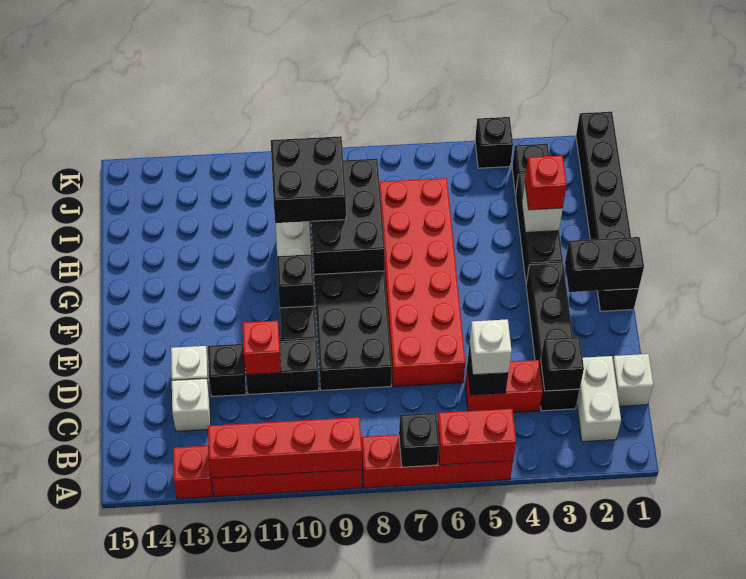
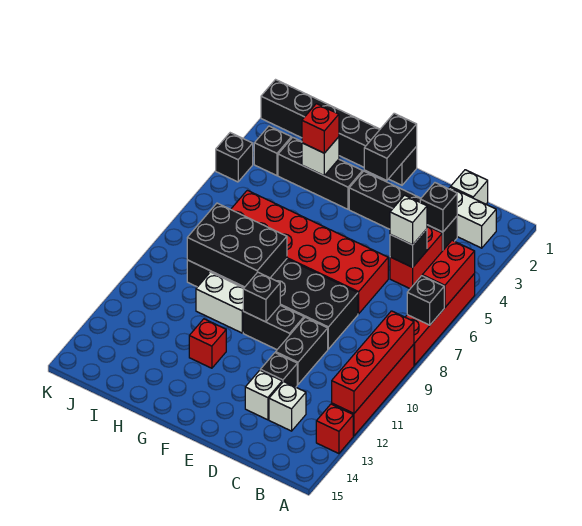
red brick D11 level 2 -> red brick G12 level 1
black brick H9:I10 level 3 -> none

